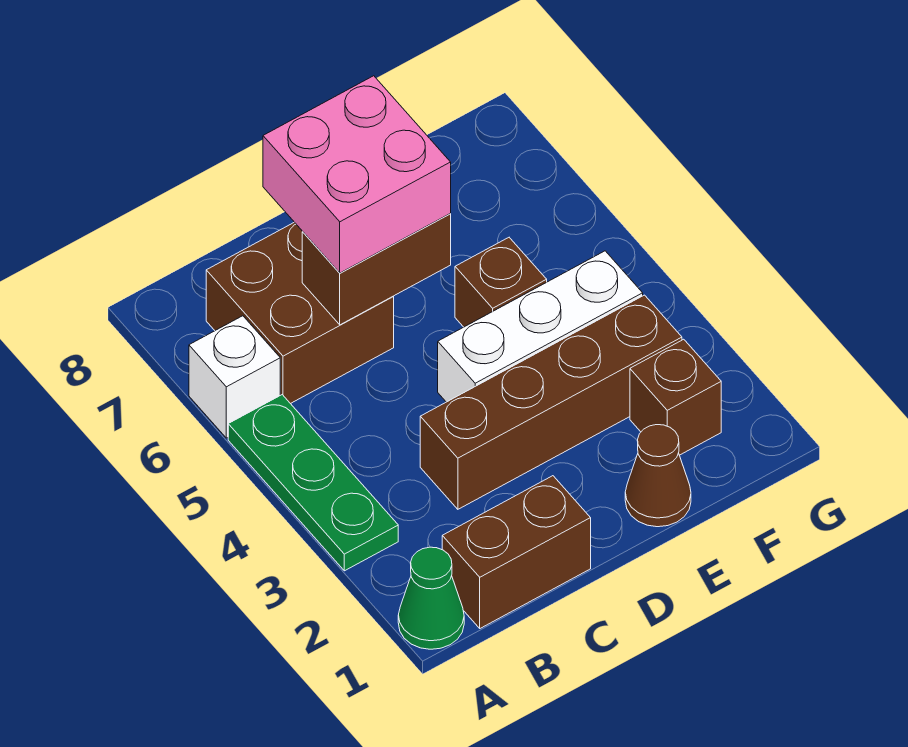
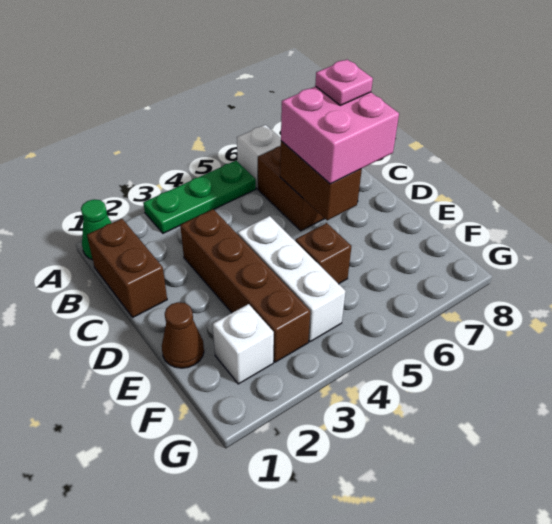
none -> pink plate C7 level 4
brown brick F2 level 1 -> white brick F2 level 1

